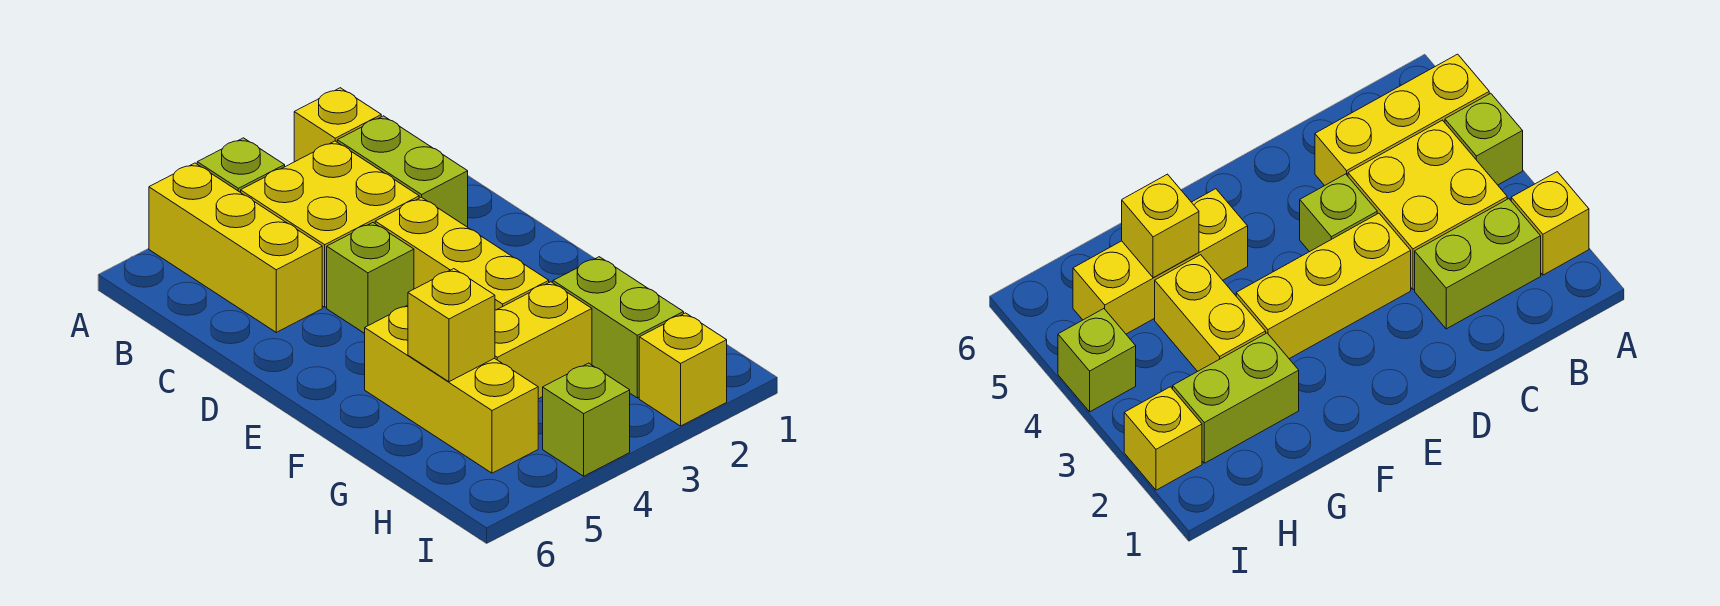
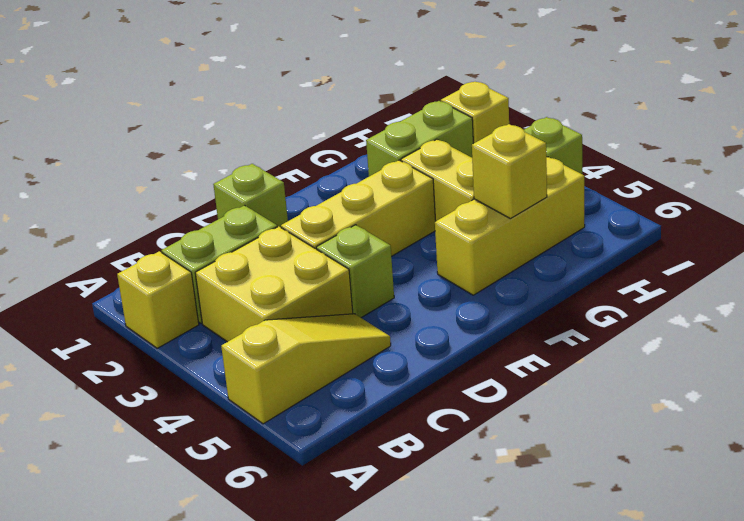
lime brick A4 level 1 -> lime brick D1 level 1
yellow brick A5:C5 level 1 -> yellow slope A5:C5 level 1 top A

